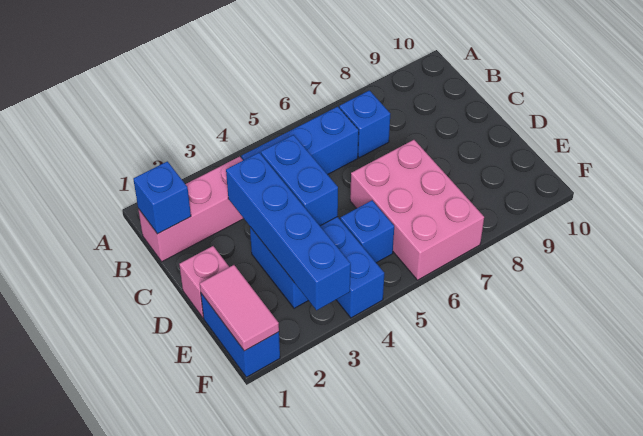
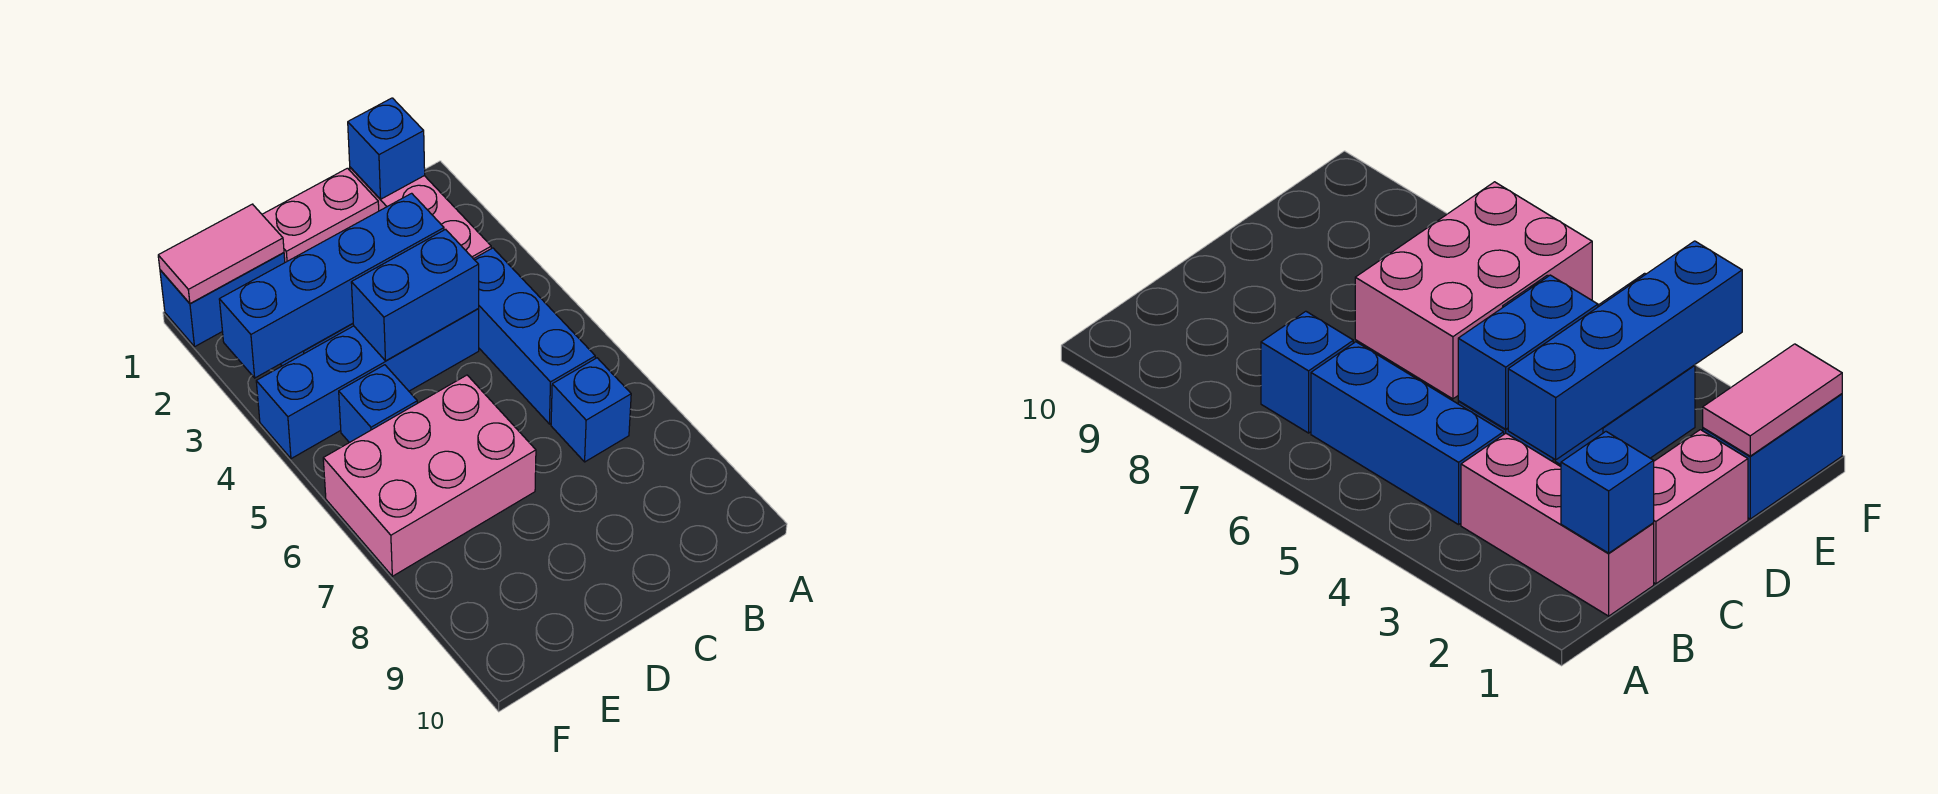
pink brick D1 level 1 -> pink brick C1:D1 level 1

